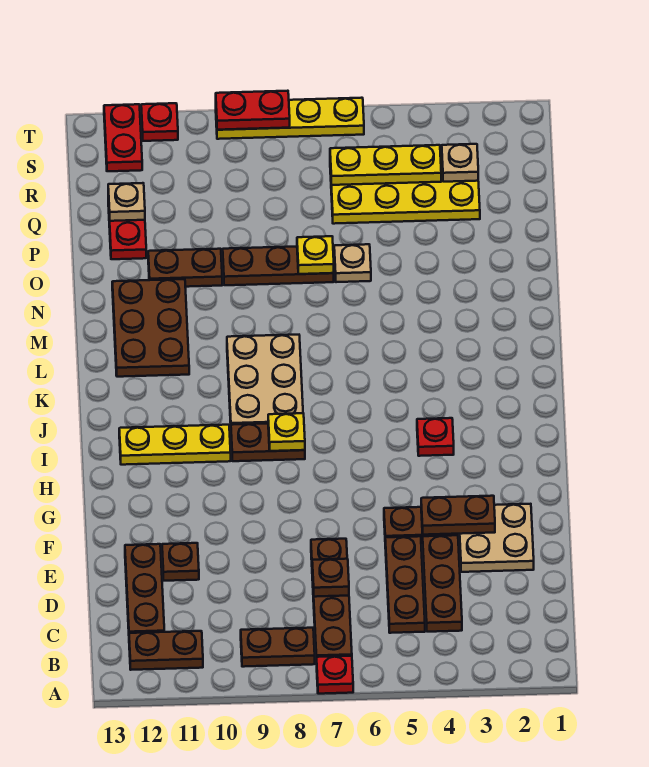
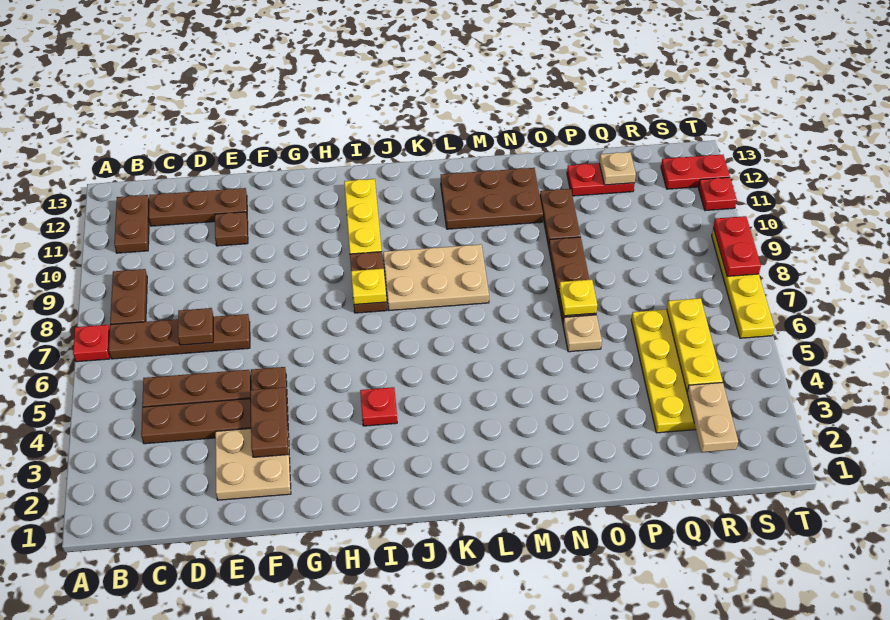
tan plate R3 level 2 -> tan plate R2:R3 level 2

